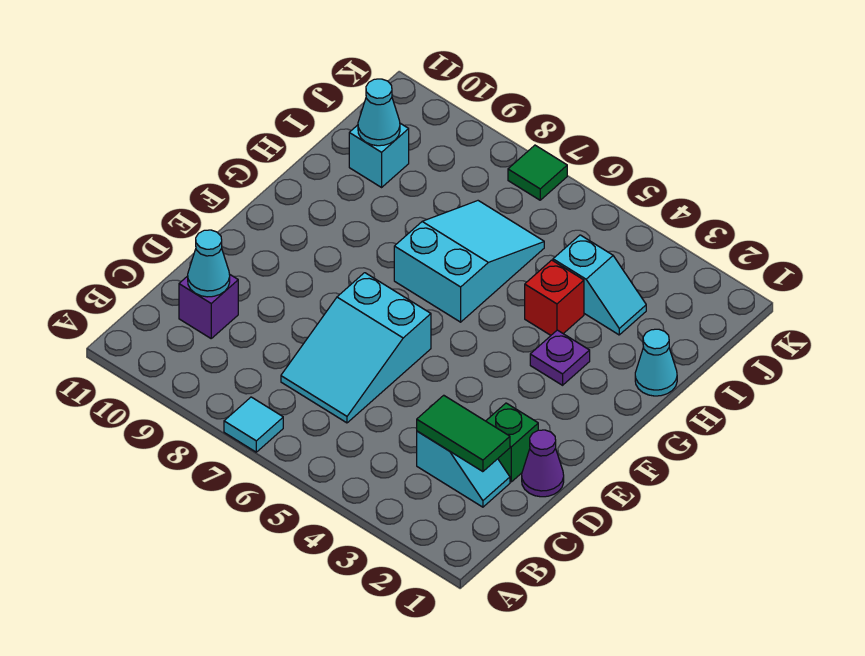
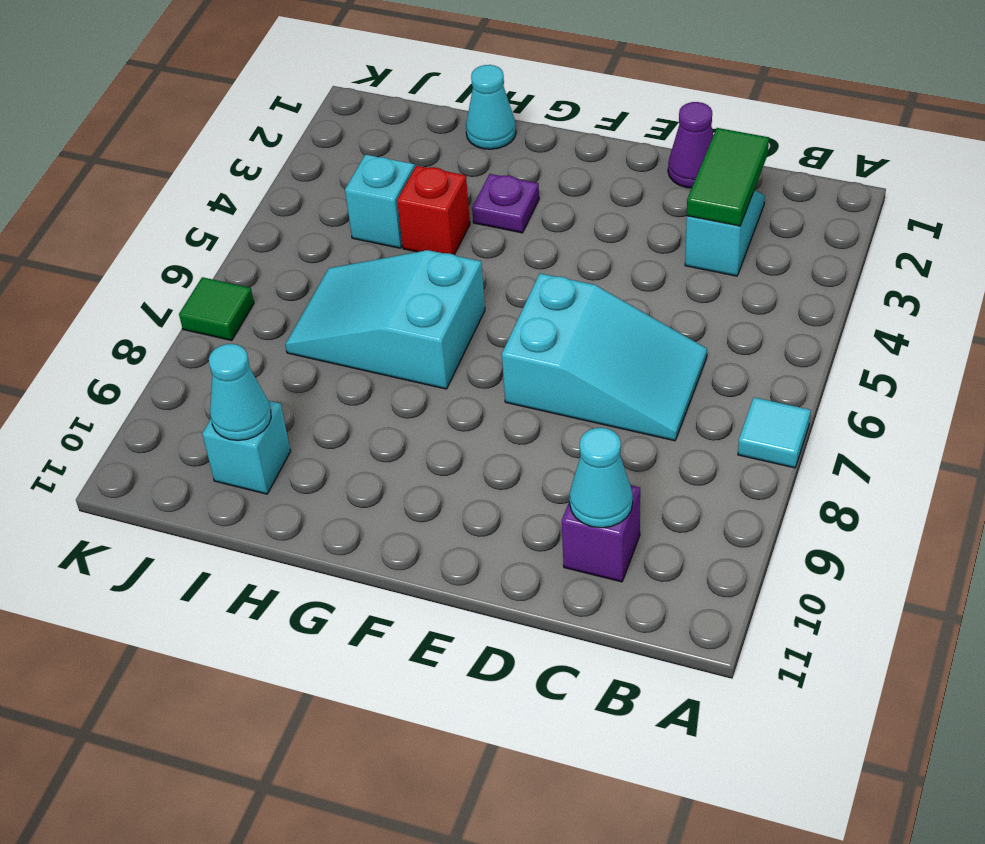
green brick D2 level 1 -> none

